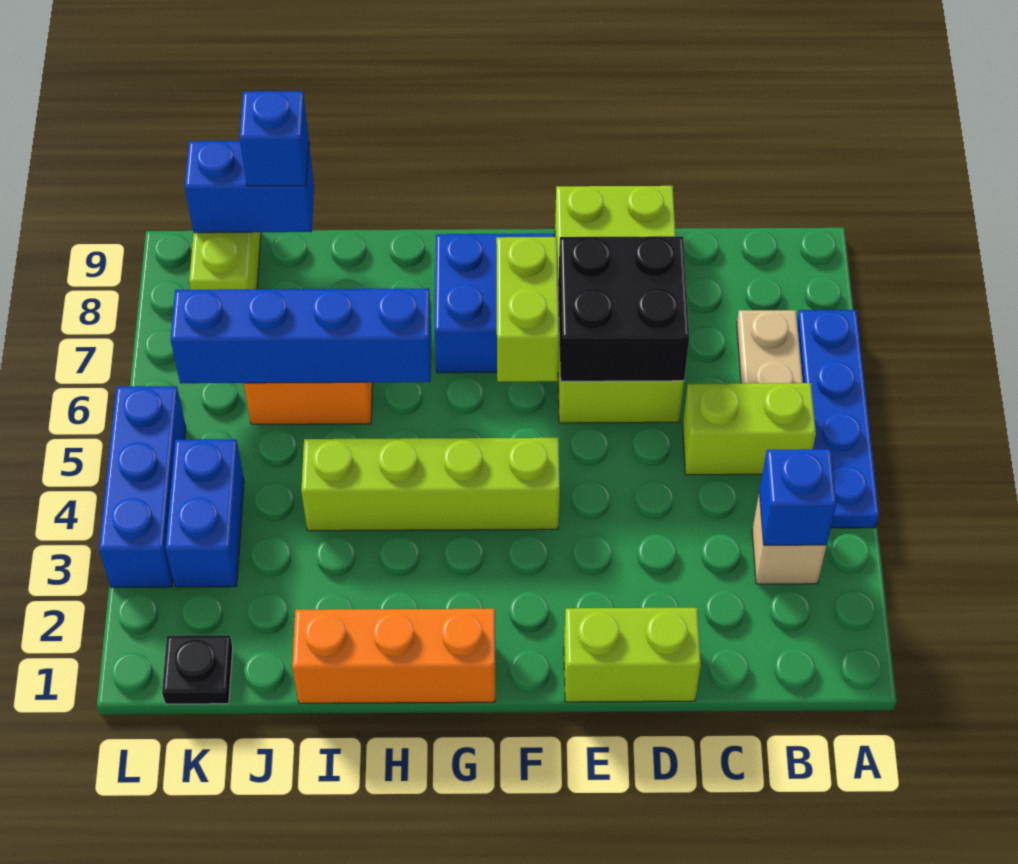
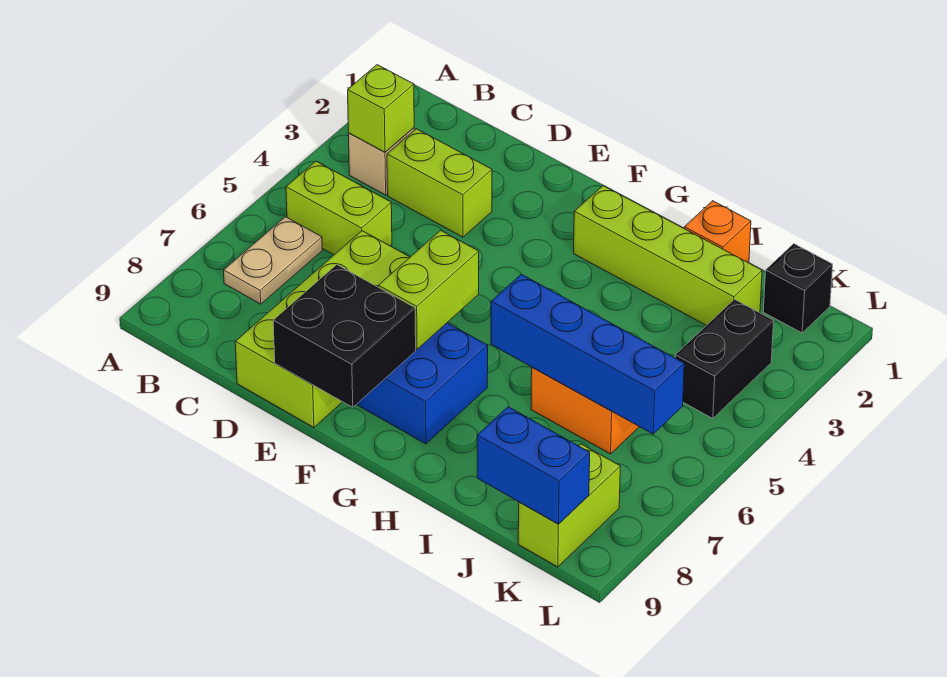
blue plate A4:A7 level 1 -> none
blue brick B3 level 2 -> lime brick B3 level 2
lime brick D1:E1 level 1 -> lime brick C3:D3 level 1
black brick D6:E7 level 2 -> black brick E8:F9 level 2
lime brick F4:I4 level 1 -> lime brick G2:J2 level 1
orange brick G1:I1 level 1 -> orange brick I1 level 1
blue brick J9 level 3 -> none
black plate K1 level 1 -> black brick K1 level 1
blue brick K3:K4 level 1 -> black brick K3:K4 level 1
blue brick L3:L5 level 1 -> none

